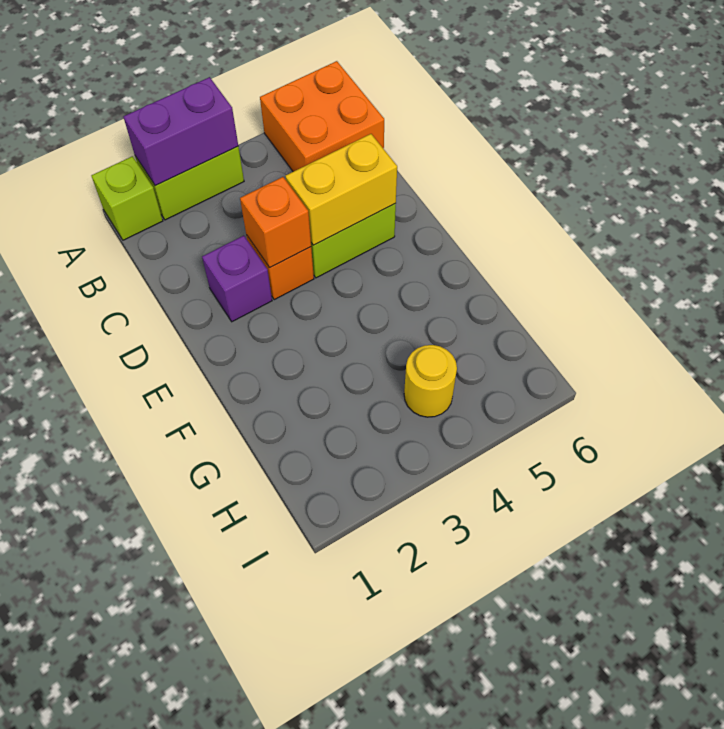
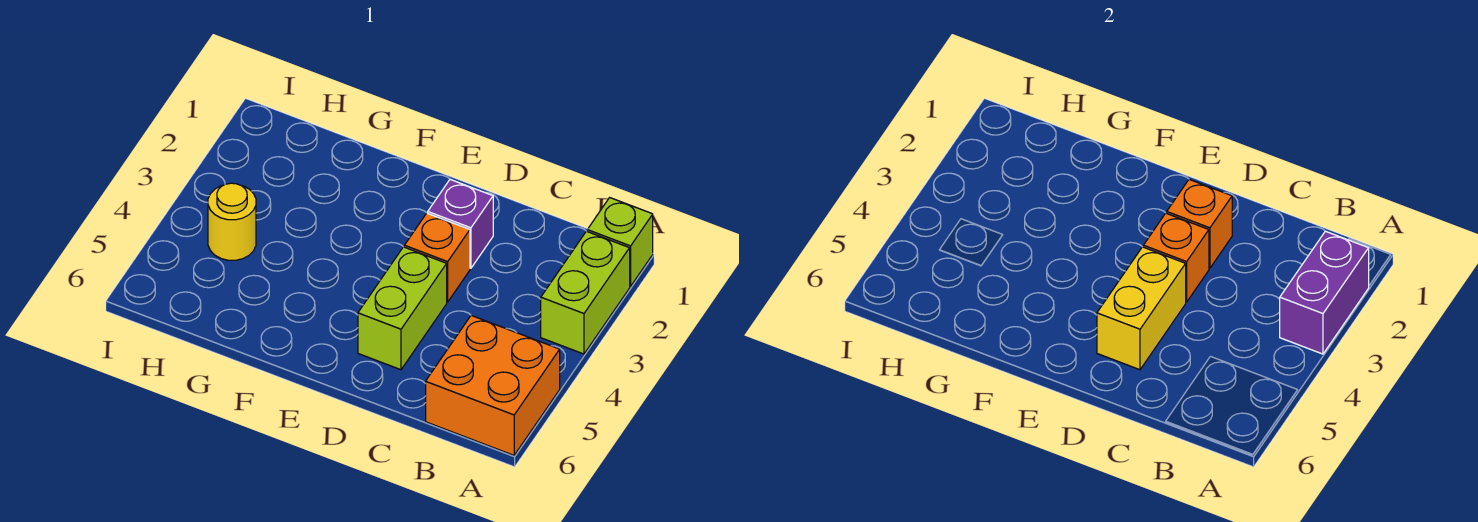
none -> orange brick D2 level 2

